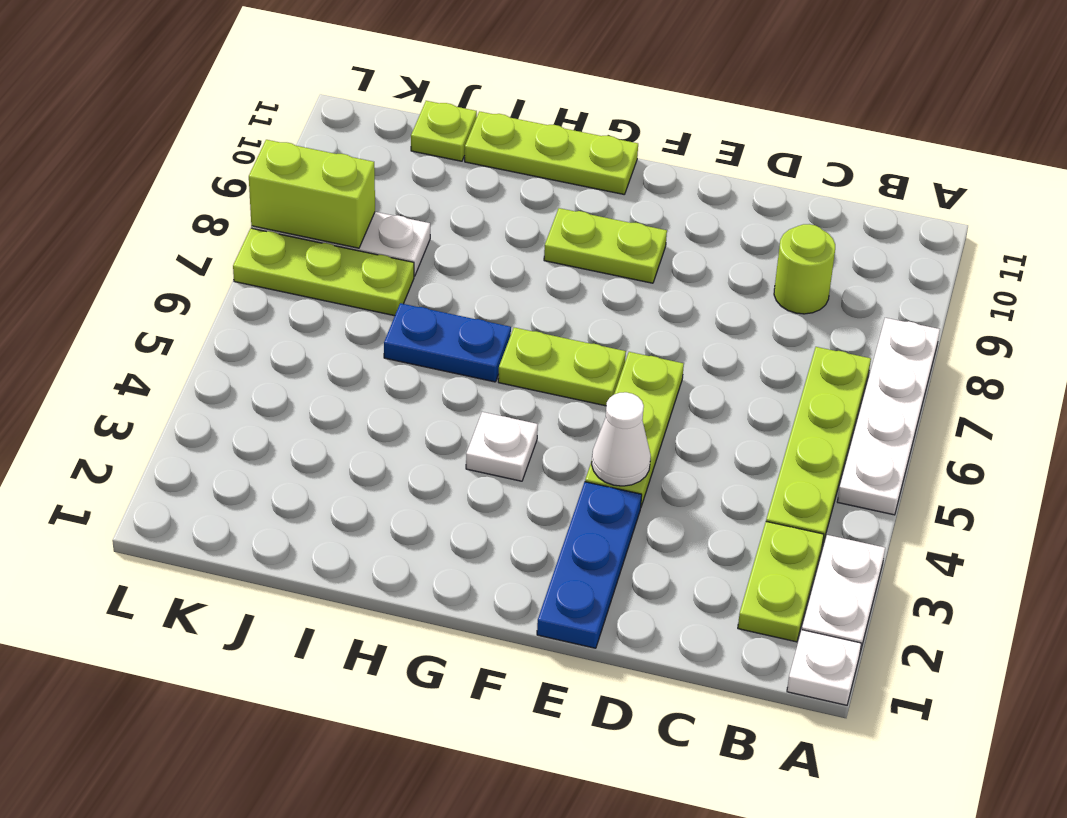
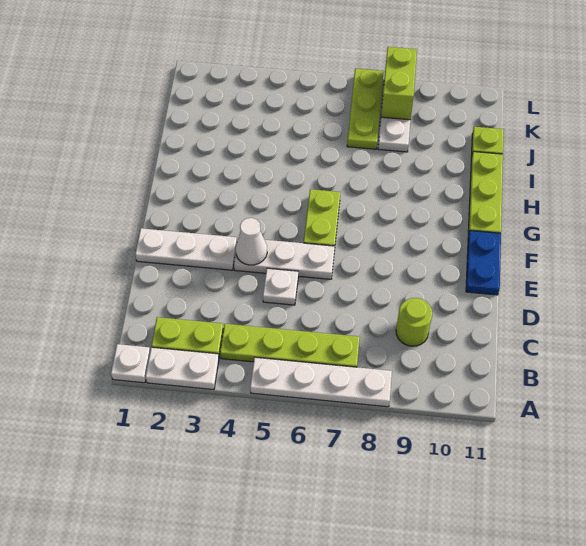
blue plate E1:E3 level 1 -> white plate E1:E3 level 1
lime plate E4:E6 level 1 -> white plate E4:E6 level 1
lime plate F9:G9 level 1 -> none
white plate G4 level 1 -> white plate D5 level 1
blue plate H6:I6 level 1 -> blue plate E11:F11 level 1

